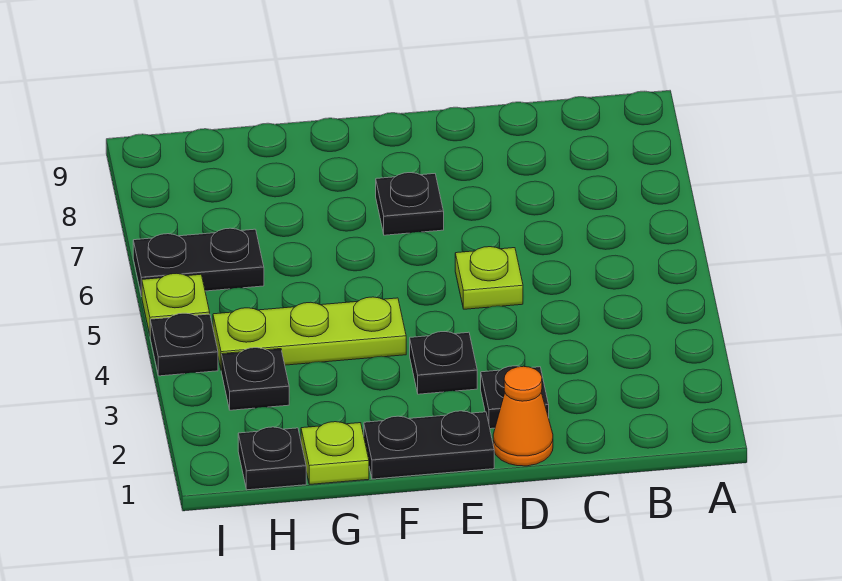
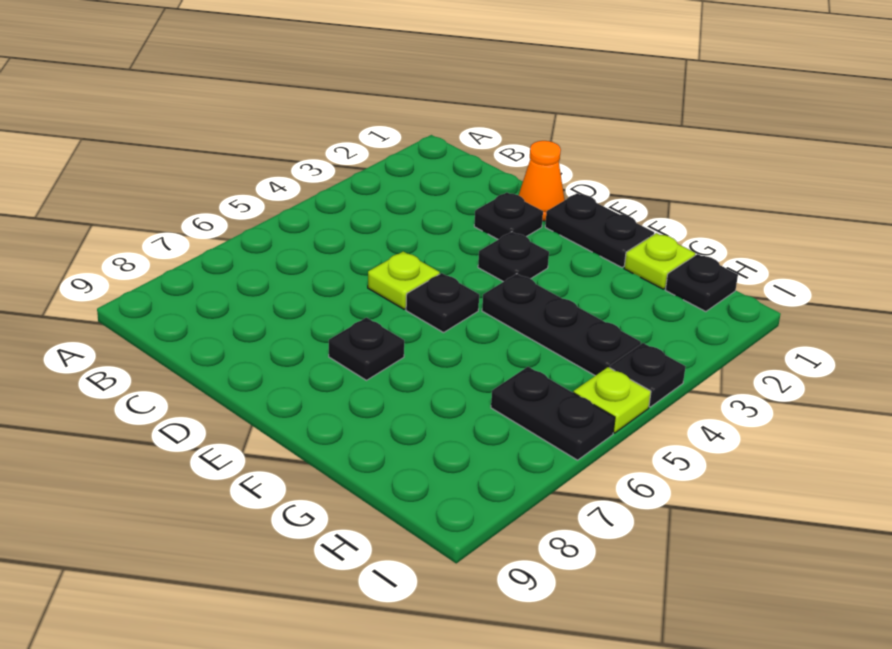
lime plate F4:H4 level 1 -> black plate F4:H4 level 1
black plate H3 level 1 -> black plate E5 level 1

